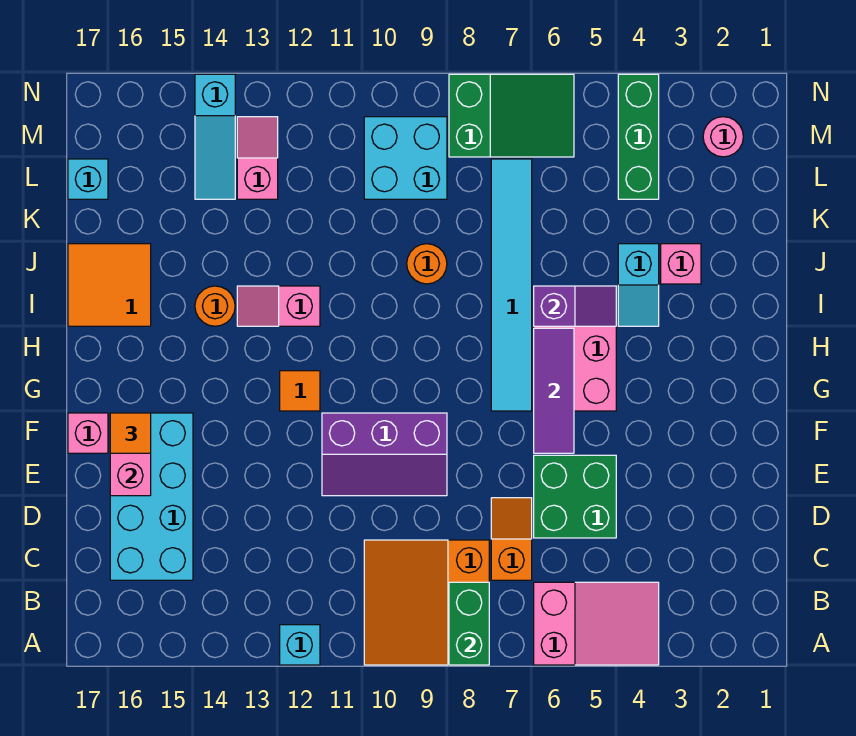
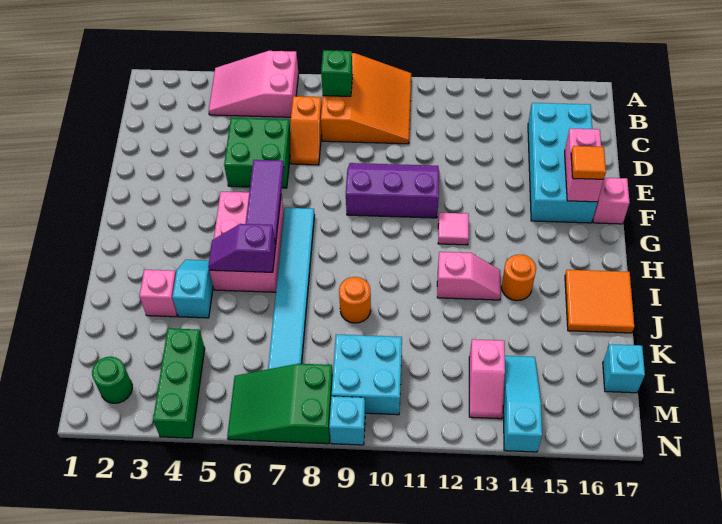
green brick A8:B8 level 2 -> green brick B8 level 2
cyan brick A12 level 1 -> cyan brick N9 level 1
orange tile G12 level 1 -> pink tile G12 level 1
pink round brick M2 level 1 -> green round brick M2 level 1

